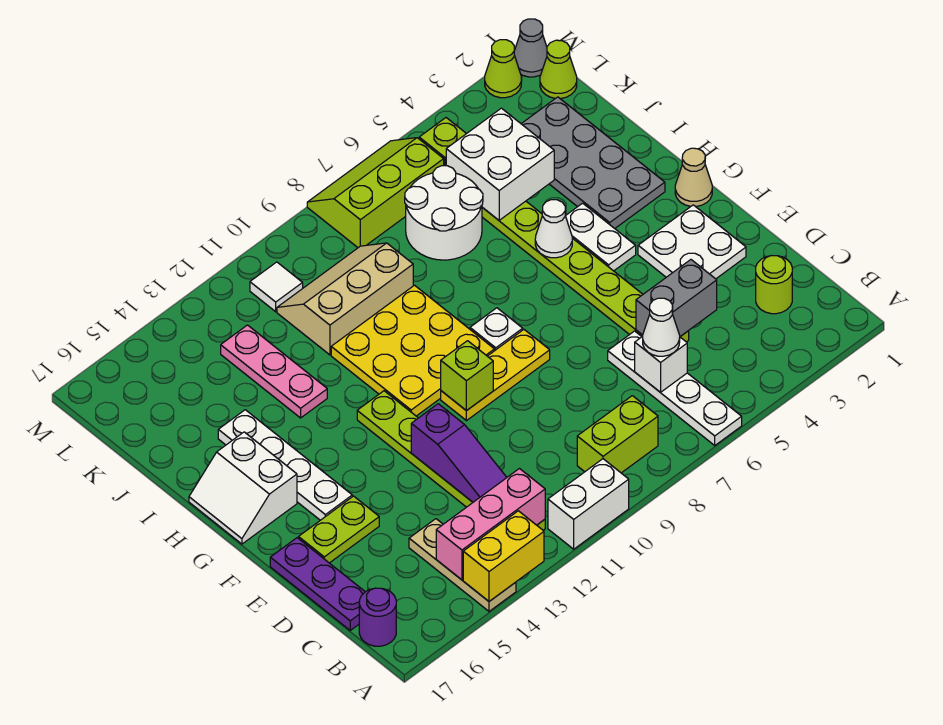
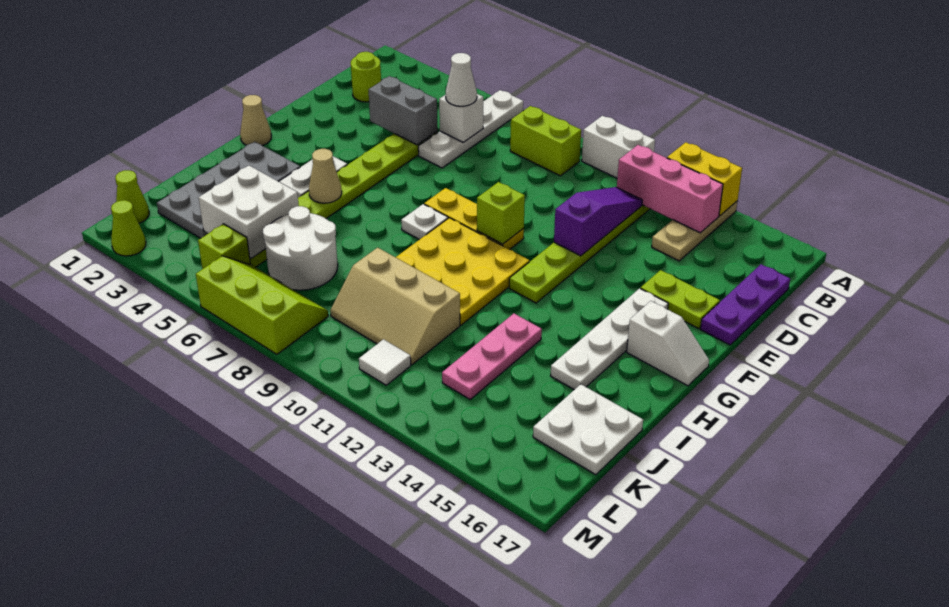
purple round brick B17 level 1 -> none
white plate E2:F3 level 1 -> white plate J16:K17 level 1
white slope G16:H17 level 1 top 16 -> white slope G16:G17 level 1 top 16
white cone H5 level 2 -> tan cone H5 level 2
lime slope L6:M8 level 1 top L -> lime slope L6:M8 level 1 top M
grey cone M1 level 1 -> none

